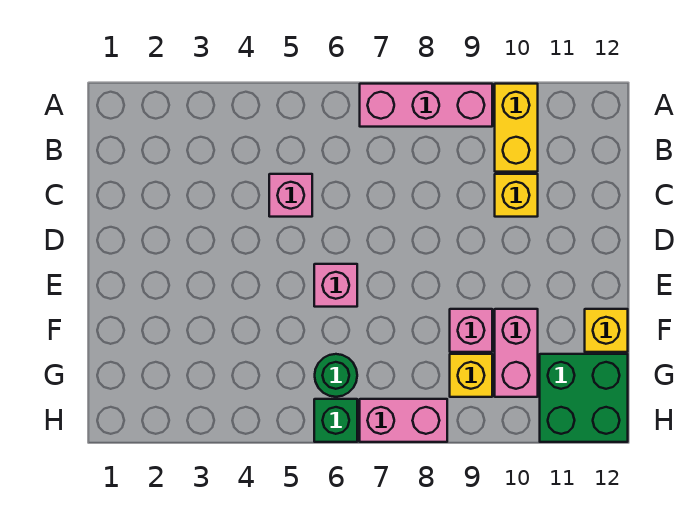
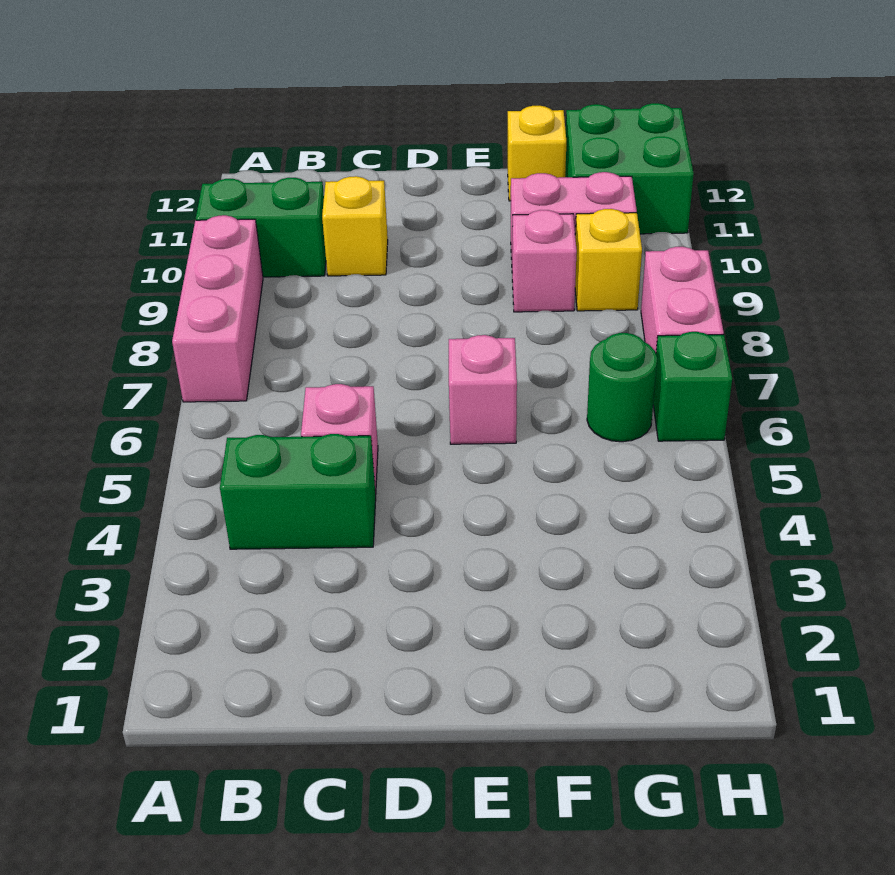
yellow brick A10:B10 level 1 -> green brick A10:B10 level 1
none -> green brick B4:C4 level 1

